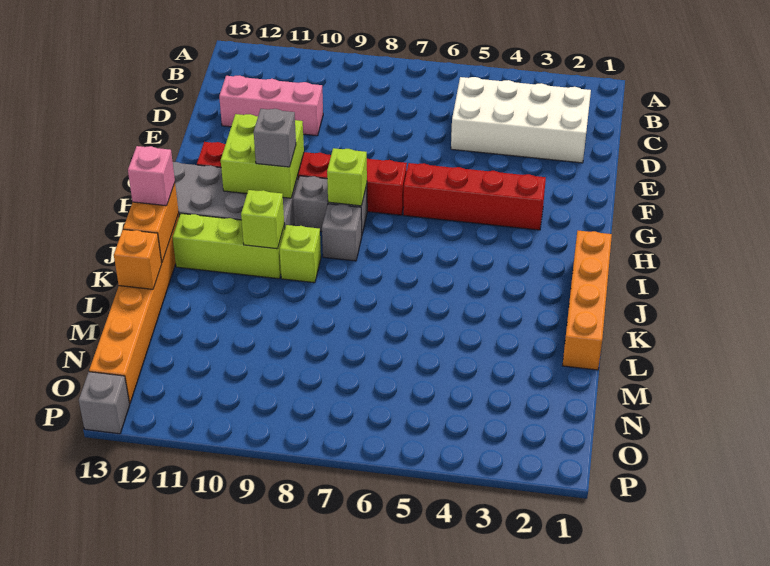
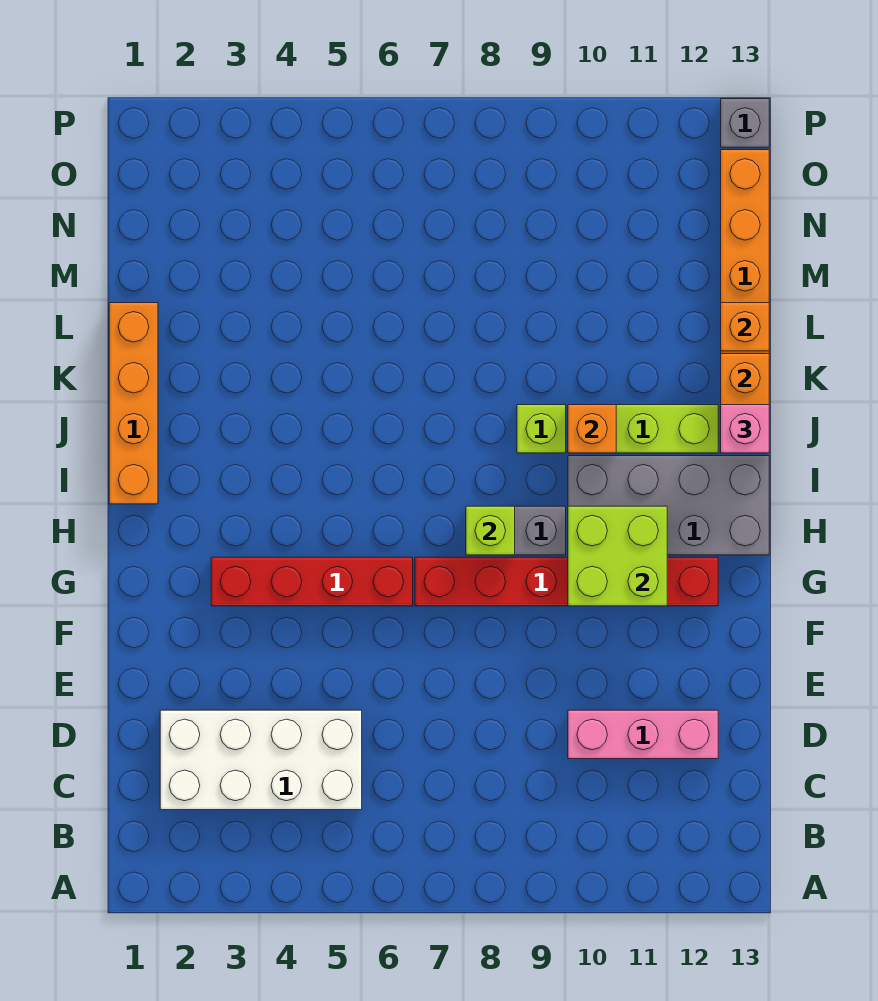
grey brick H10 level 3 -> none
grey brick I8 level 1 -> none
lime brick J10 level 2 -> orange brick J10 level 2

